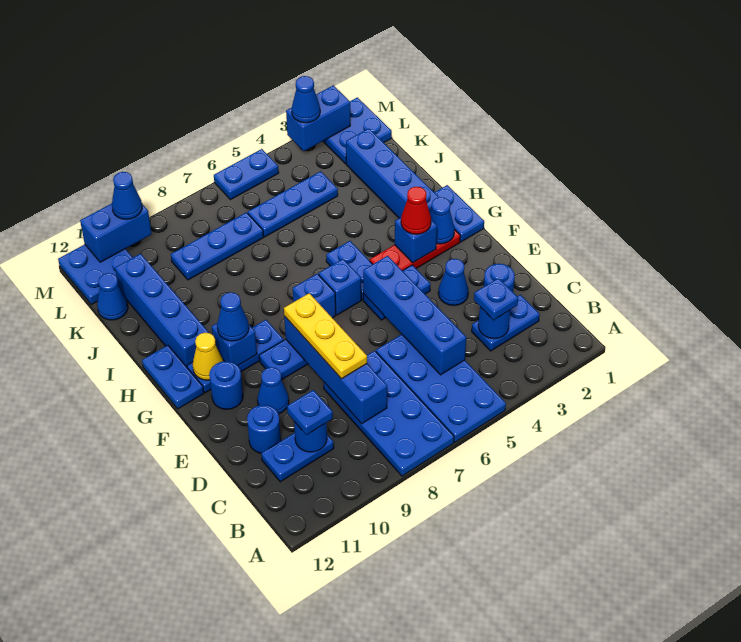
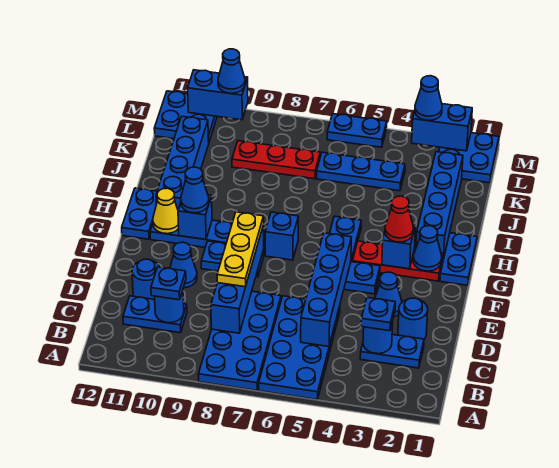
blue round brick F11 level 1 -> none
blue brick G6 level 1 -> none
blue plate K7:K9 level 1 -> red plate K7:K9 level 1
blue cone K12 level 1 -> none

